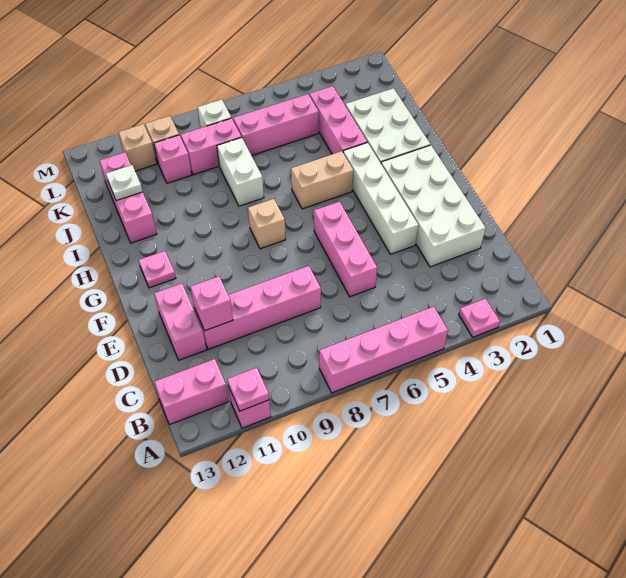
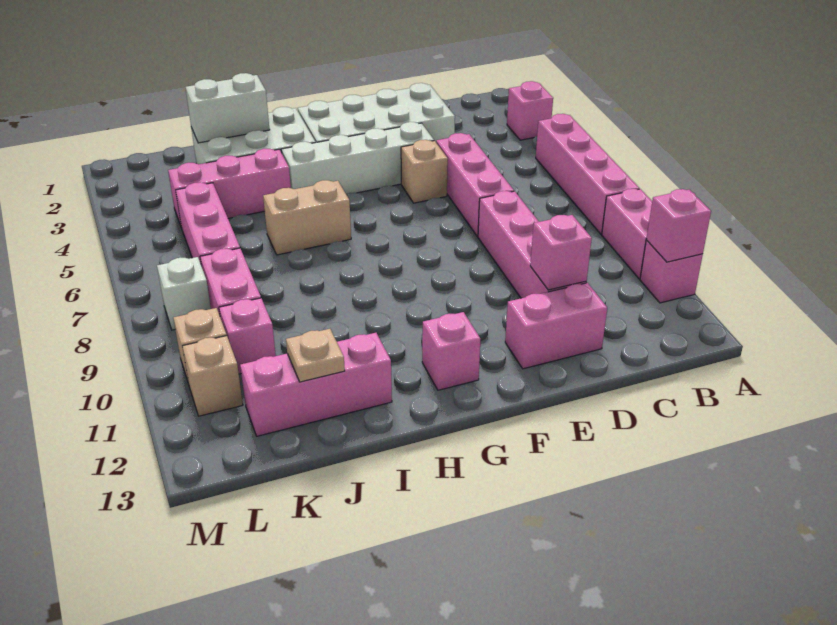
pink plate A3 level 1 -> pink brick A3 level 1
pink plate A11 level 2 -> pink brick A11 level 2
pink brick B12:B13 level 1 -> pink brick A9:A10 level 1
pink brick D6:F6 level 1 -> pink brick D5:D7 level 1
tan brick G8 level 1 -> tan brick E5 level 1
pink plate G12 level 1 -> pink brick G12 level 1
tan brick H5:H6 level 1 -> tan brick H6:I6 level 1
white brick I8:J8 level 1 -> white brick I2:J2 level 2
white plate J12 level 2 -> tan plate J12 level 2

